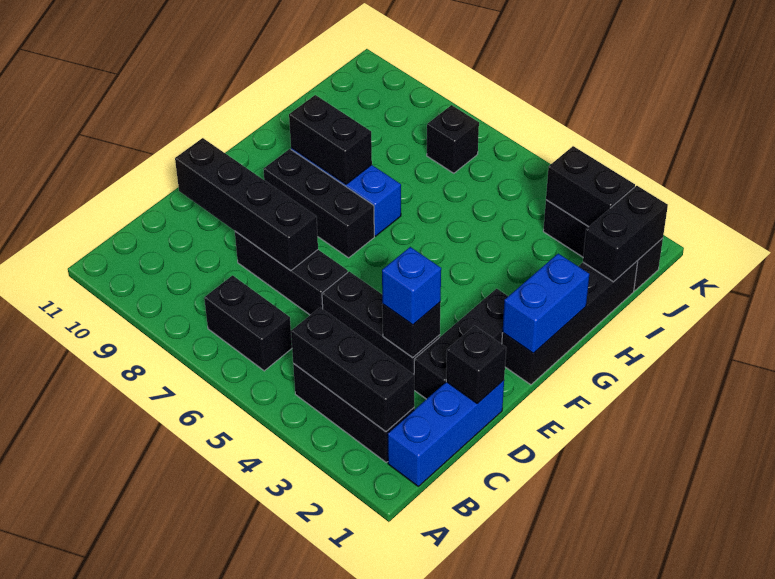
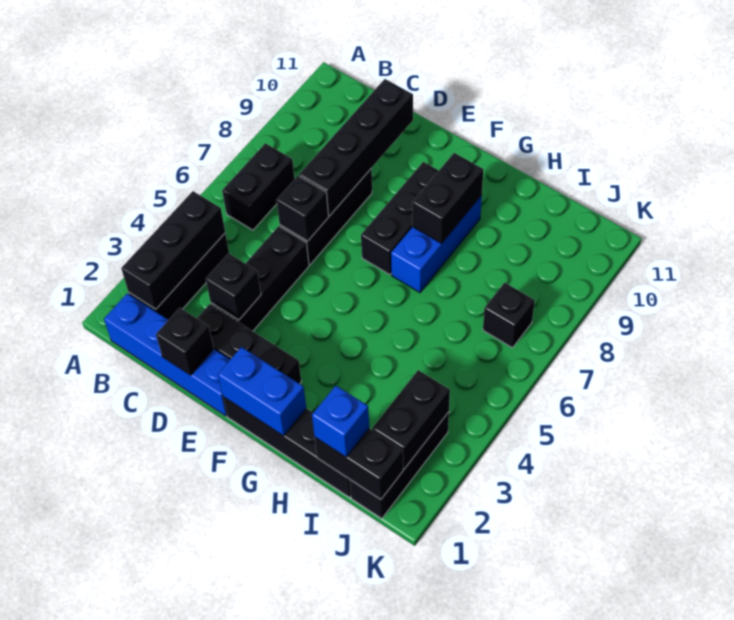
blue brick B1:D1 level 1 -> blue brick B1:E1 level 1
blue brick D3 level 3 -> blue brick I1 level 3
none -> black brick D6 level 2

